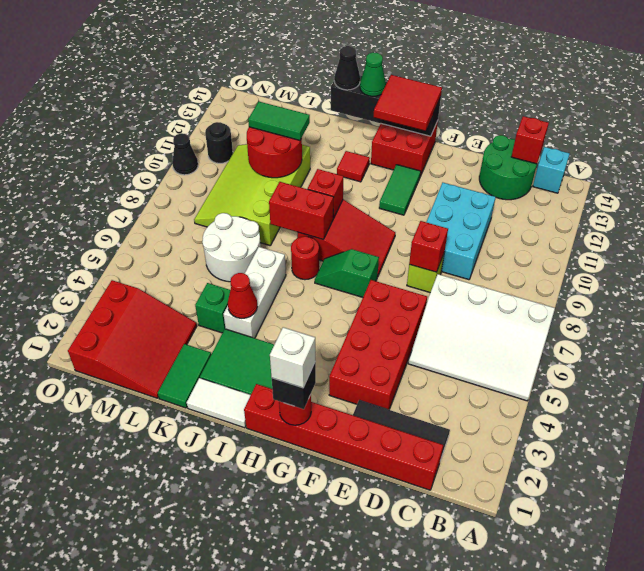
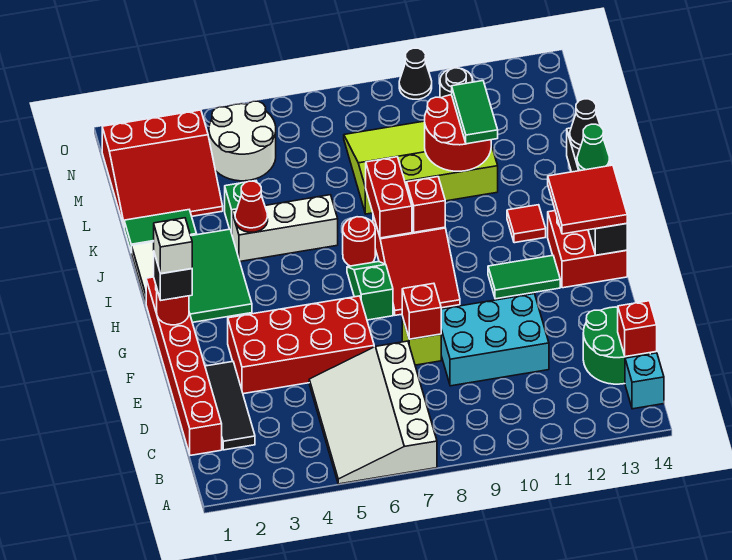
white round brick K6:L7 level 1 -> white round brick M4:N5 level 1

